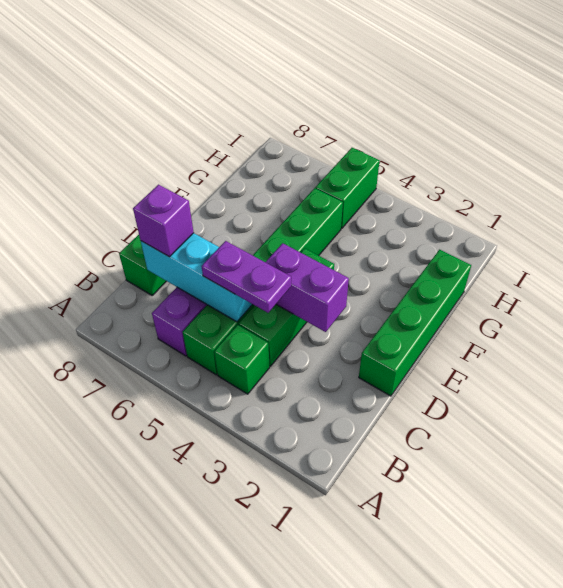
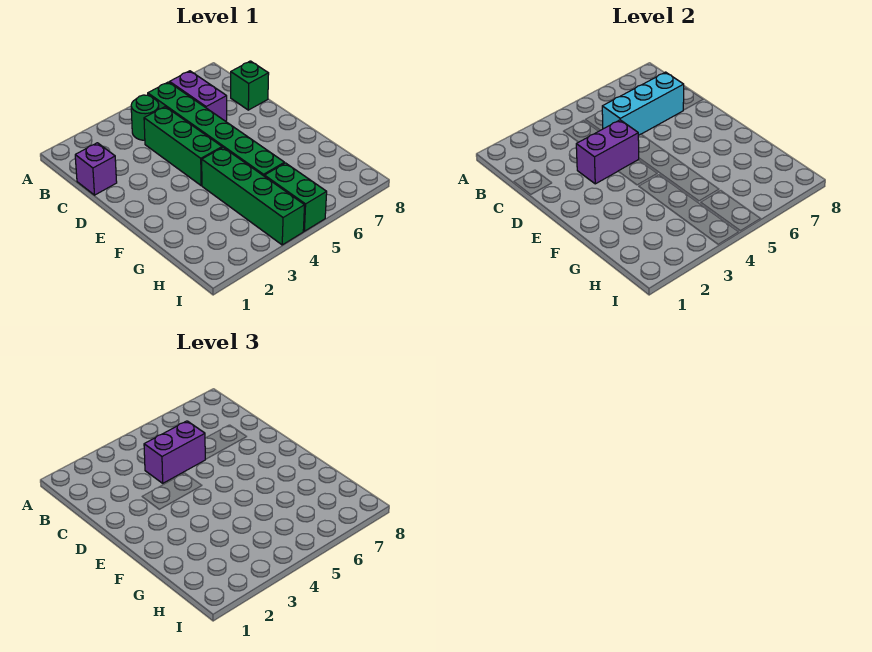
green brick B4 level 1 -> green round brick B4 level 1
purple plate C4:C5 level 3 -> purple brick C4:C5 level 3
purple brick C7 level 3 -> purple brick C1 level 1
green brick D1:G1 level 1 -> green brick F4:I4 level 1

